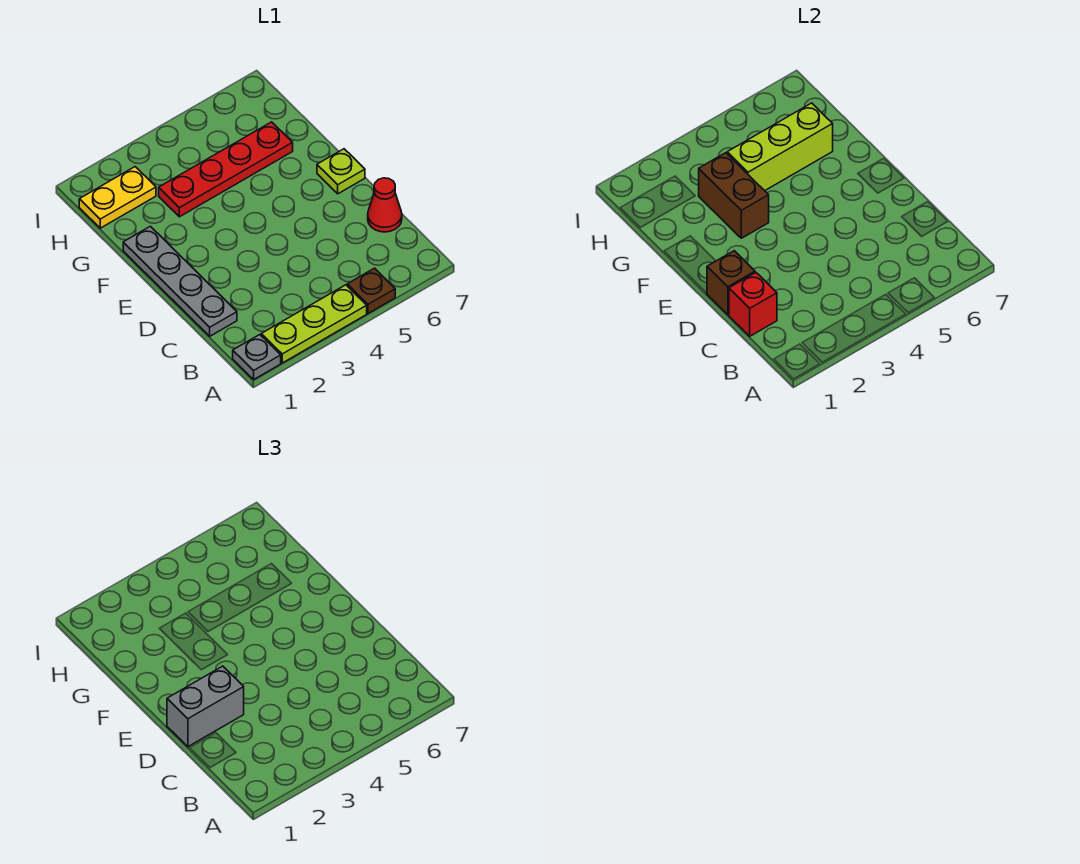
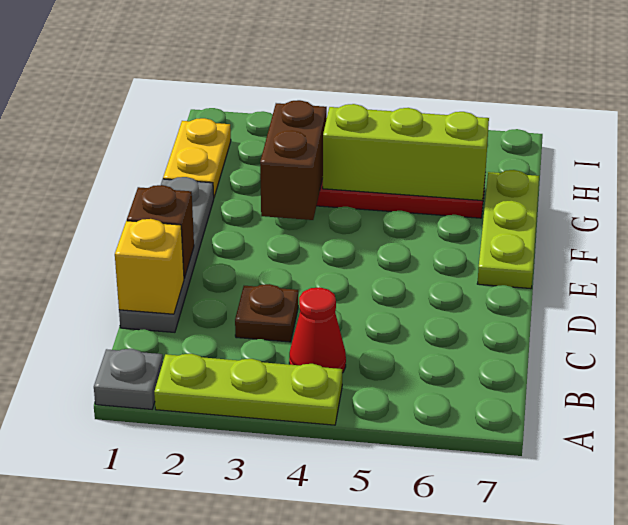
brown plate A5 level 1 -> brown plate C3 level 1
red brick C1 level 2 -> yellow brick C1 level 2
red cone C7 level 1 -> red cone B4 level 1
grey brick D1:D2 level 3 -> none
lime plate E7 level 1 -> lime plate E7:G7 level 1
yellow plate H1:H2 level 1 -> yellow plate G1:H1 level 1

